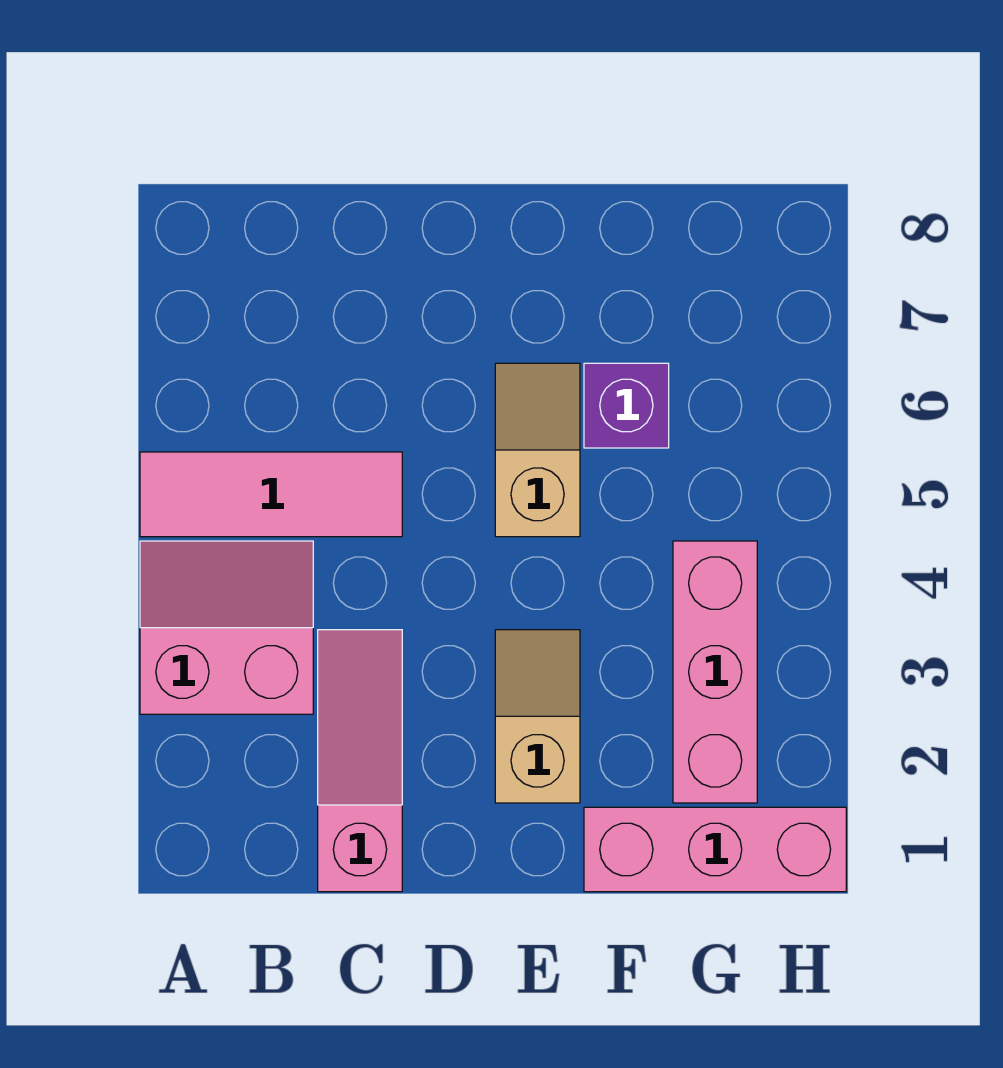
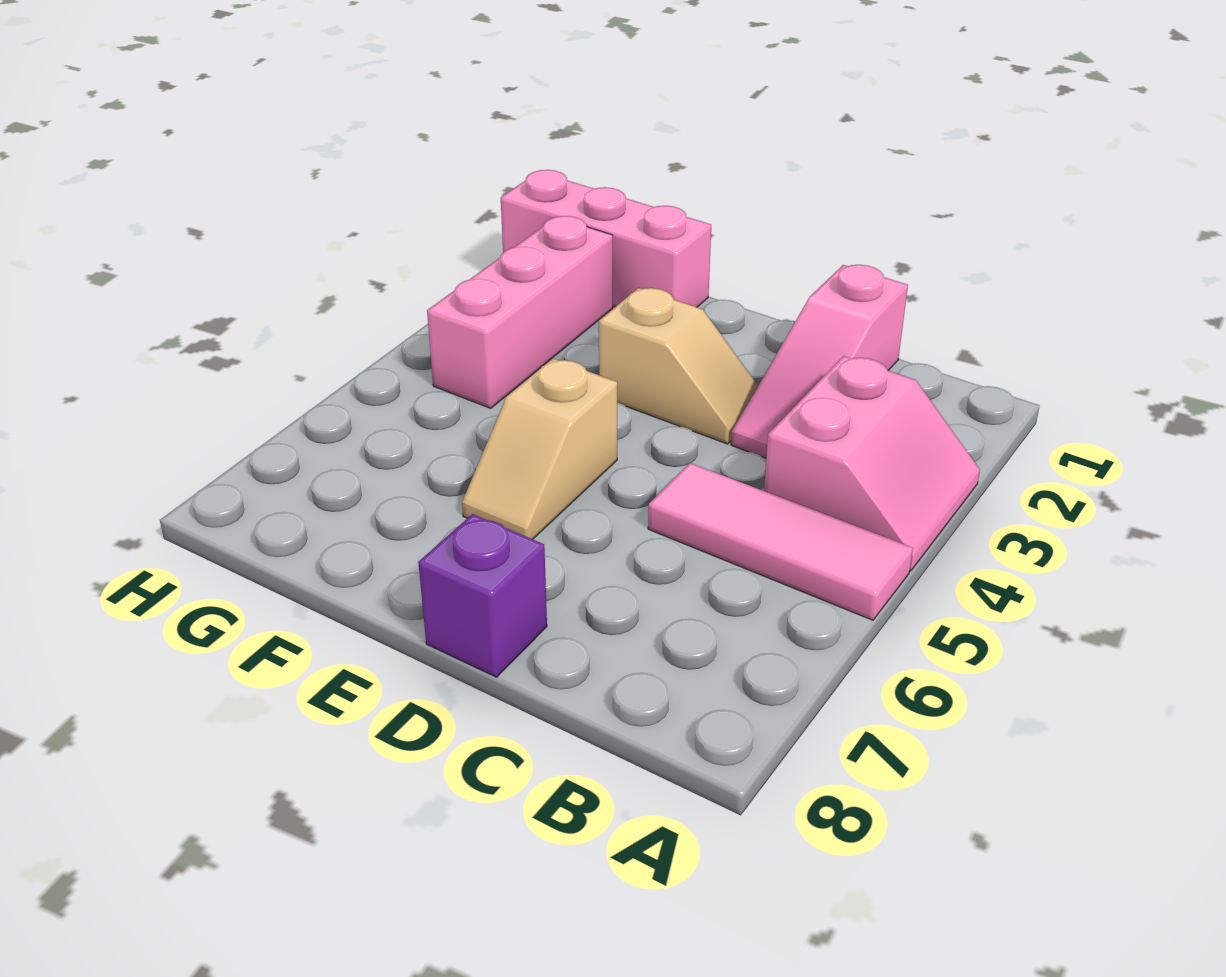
pink slope A3:B4 level 1 top 3 -> pink slope A3:B4 level 1 top B
tan slope E2:E3 level 1 top 2 -> tan slope D3:E3 level 1 top E
purple brick F6 level 1 -> purple brick D8 level 1

